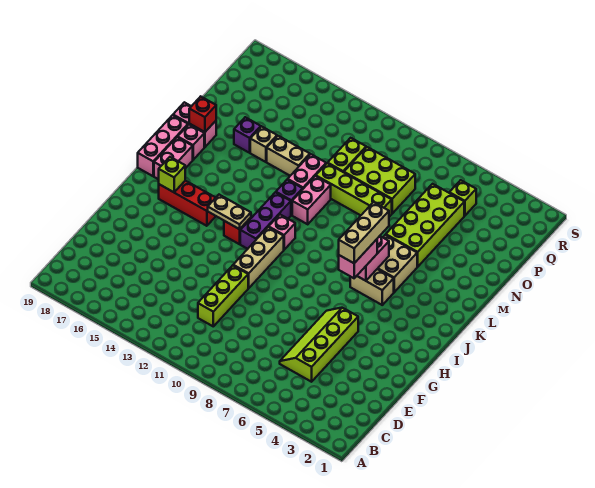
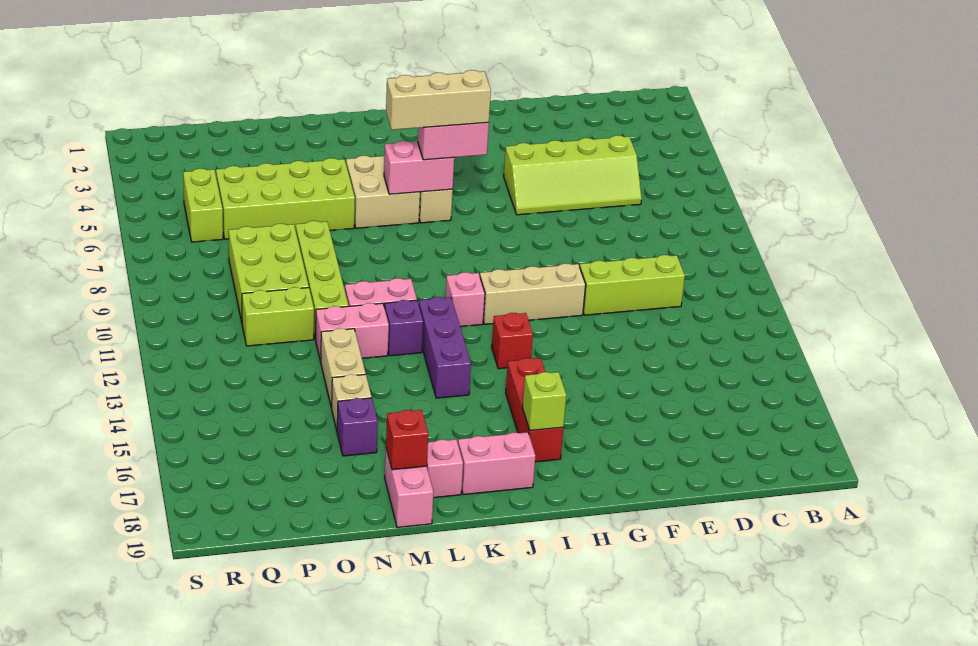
purple brick I12:K12 level 1 -> purple brick K12:K14 level 1
tan plate I13:I14 level 2 -> none
pink brick J19:L19 level 1 -> none
lime brick Q5 level 1 -> lime brick Q5:Q6 level 1

